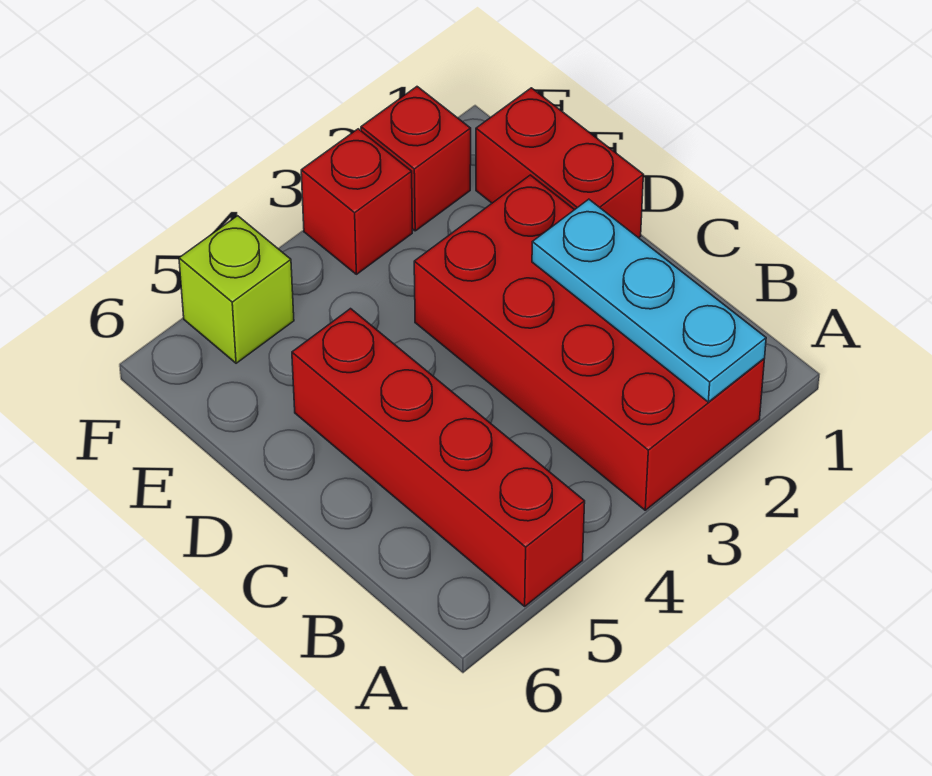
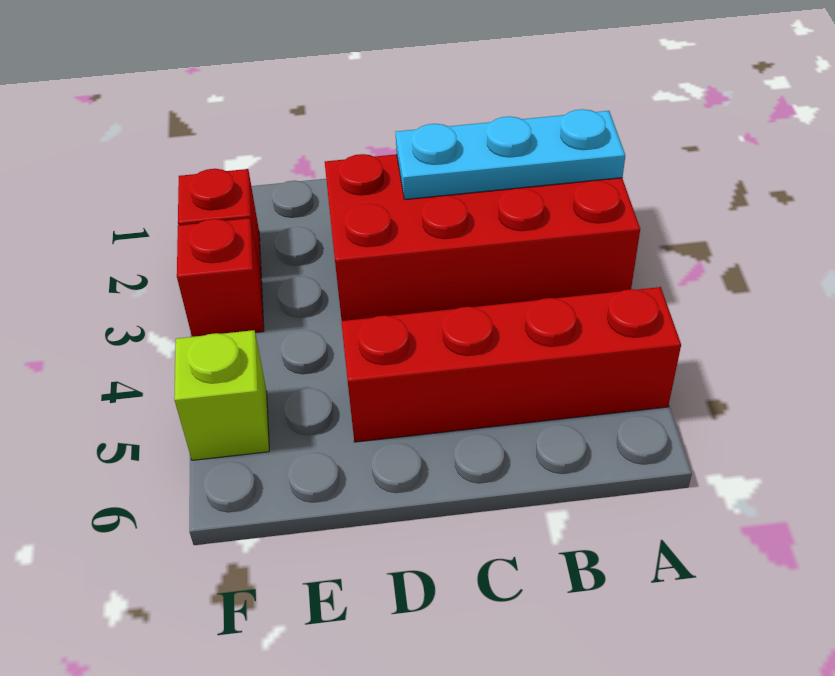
red brick D1:E1 level 1 -> none

